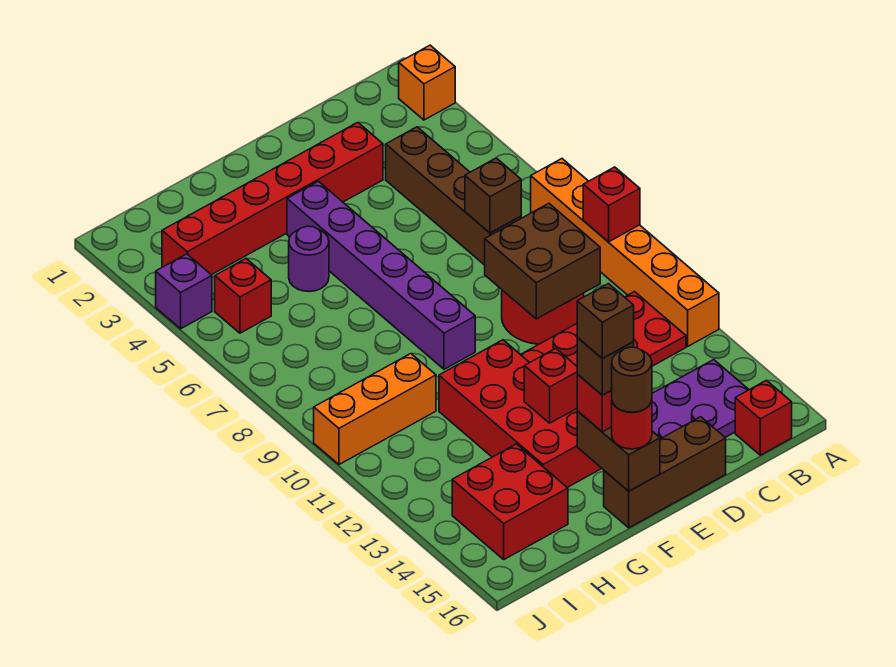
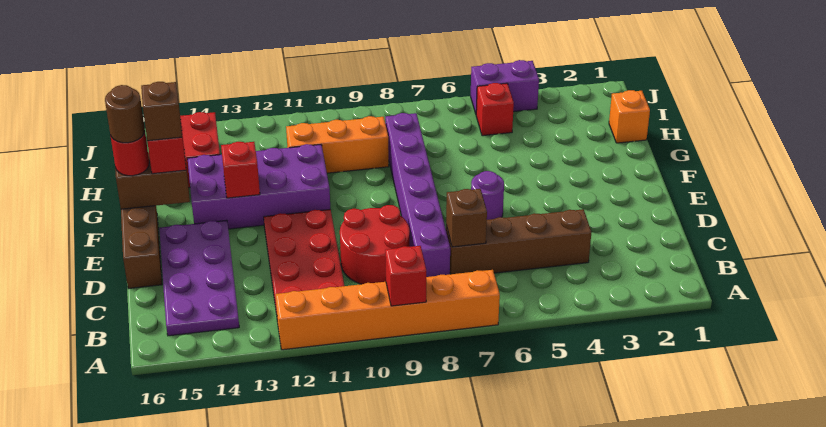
orange brick A2 level 1 -> orange brick H1 level 1
red brick B16 level 1 -> none
brown brick C9:D10 level 2 -> none
red brick D3:I3 level 1 -> none
purple brick F4:F9 level 1 -> purple brick C8:H8 level 1
red brick F11:G14 level 1 -> purple brick F11:G14 level 1
brown brick F15 level 5 -> none
purple round brick G5 level 1 -> purple round brick E6 level 1
orange brick H10:J10 level 1 -> orange brick H9:H11 level 1
purple brick J4 level 1 -> purple brick J4:J5 level 1

